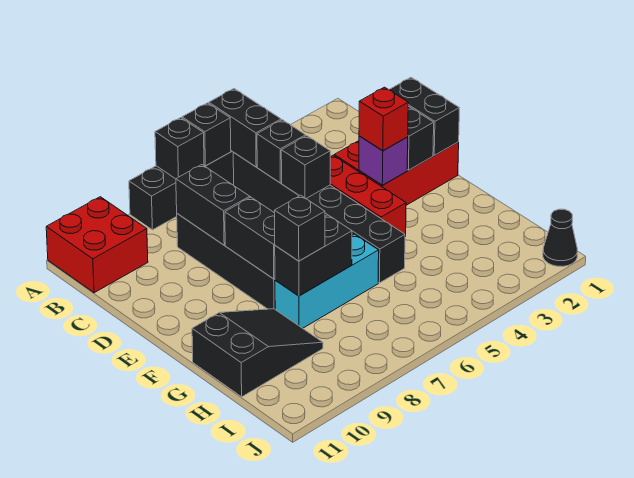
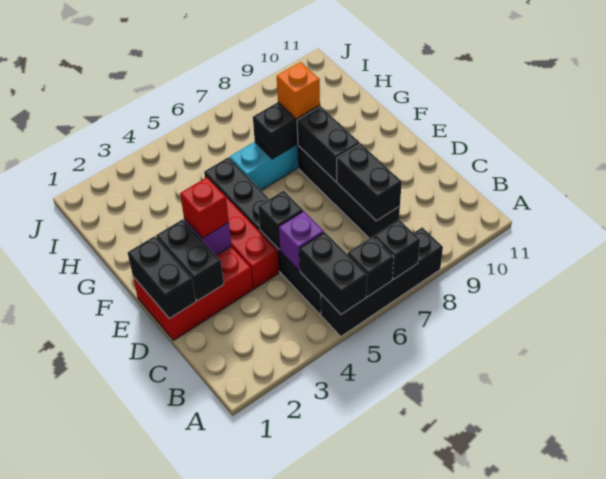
red brick A10:B11 level 1 -> none
black brick C5 level 2 -> purple brick C5 level 2
black brick G8 level 3 -> orange brick G8 level 3
black slope G9:H11 level 1 top 11 -> none
black cone J1 level 1 -> none

